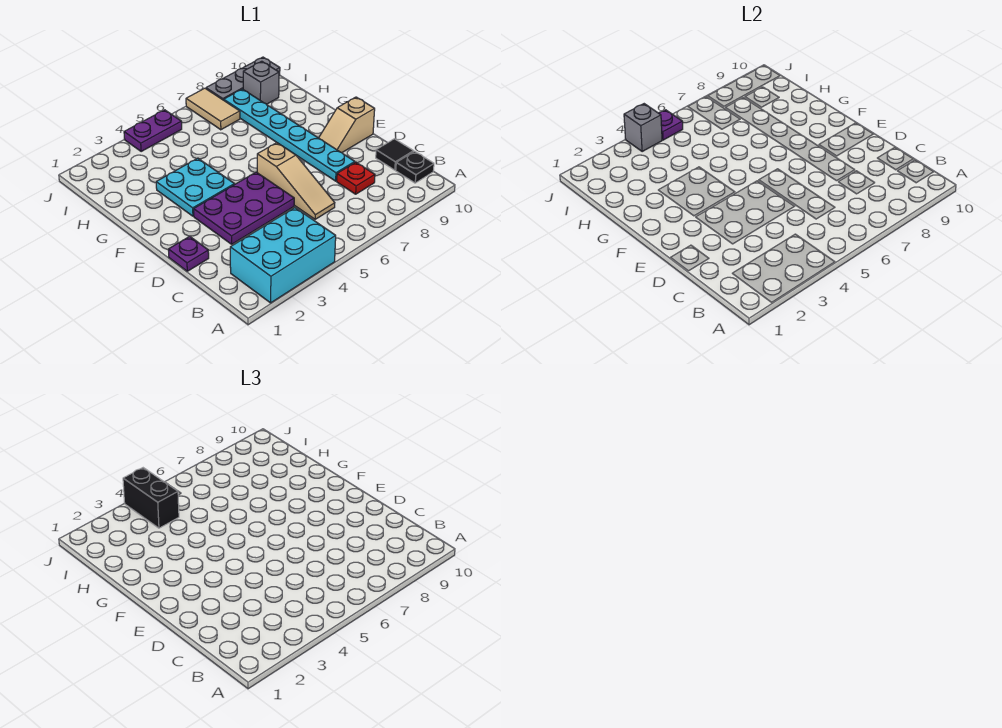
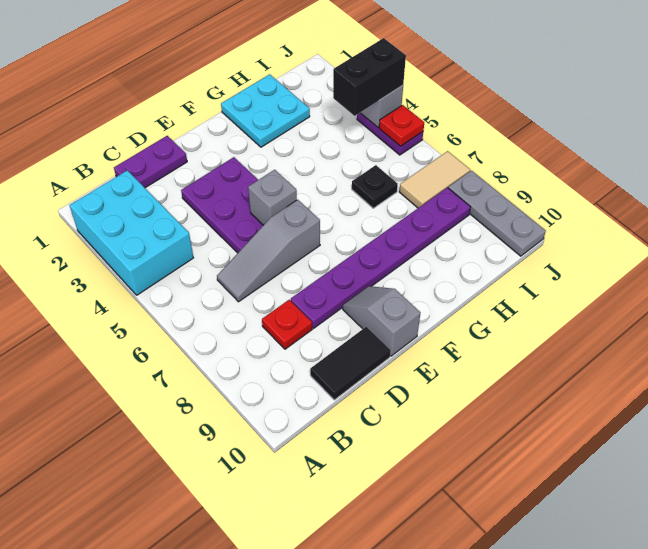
black plate B10 level 1 -> black plate H6 level 1
tan slope C6:E6 level 1 top E -> grey slope C6:E6 level 1 top E
black tile C10 level 1 -> black tile C10:D10 level 1
purple plate D1 level 1 -> purple plate C1:D1 level 1
cyan plate D8:I8 level 1 -> purple plate D8:I8 level 1
tan slope E9:E10 level 1 top 10 -> grey slope E9:E10 level 1 top 10
cyan plate F3:G4 level 1 -> cyan plate G1:H2 level 1
grey brick I9 level 1 -> grey brick E5 level 2
purple plate J5 level 2 -> red plate J5 level 2

